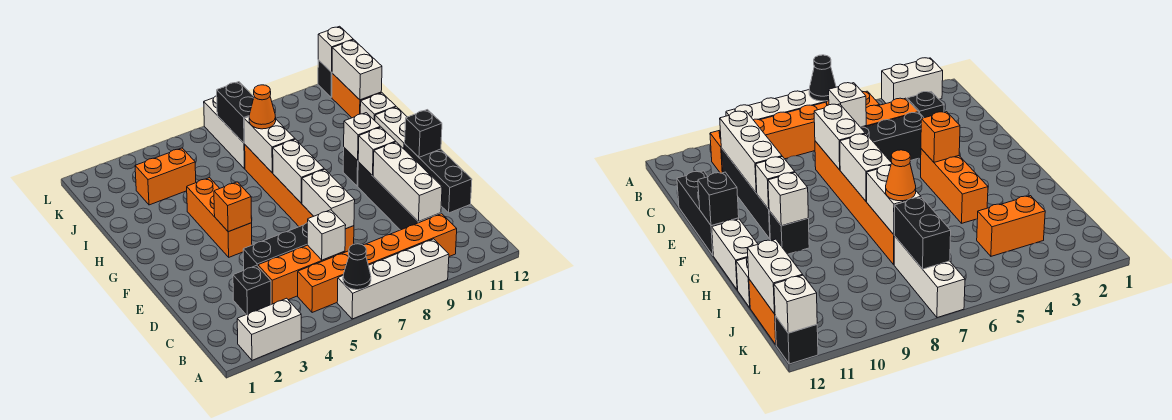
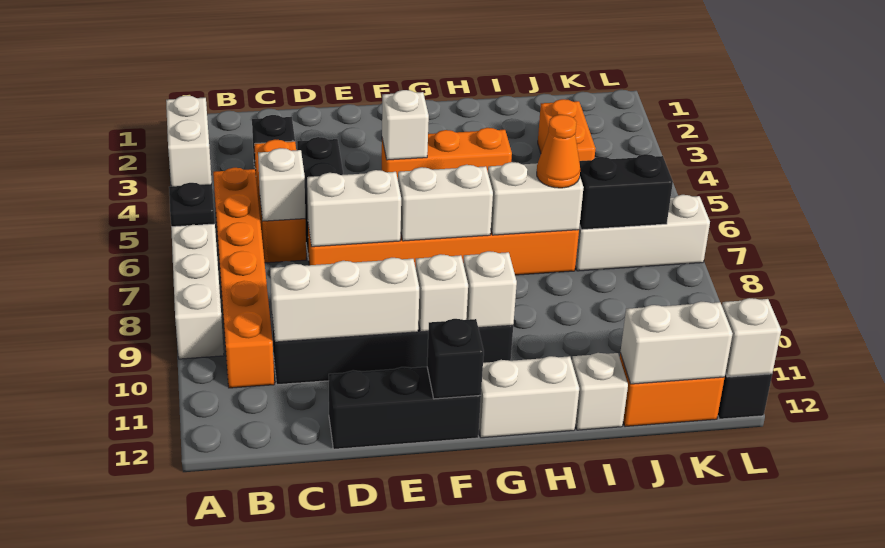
black cone A6 level 2 -> black plate A6 level 2
orange brick F4 level 2 -> white brick F4 level 2

